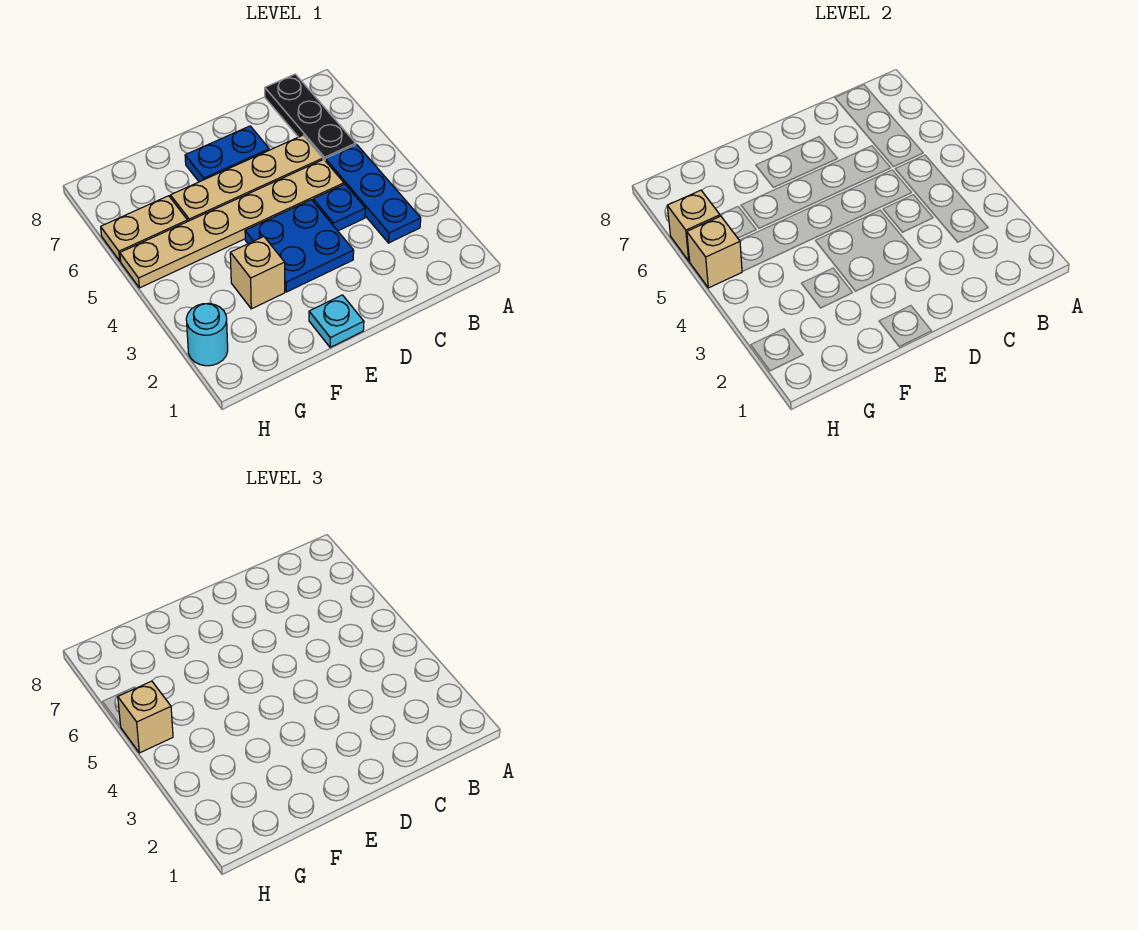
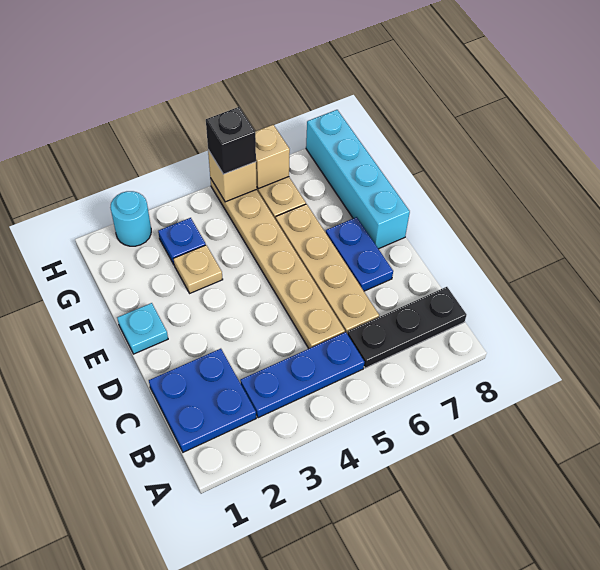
blue plate C4 level 1 -> blue plate G3 level 1
blue plate D3:E4 level 1 -> blue plate B1:C2 level 1
none -> cyan brick E8:H8 level 1
tan brick F3 level 1 -> tan plate F3 level 1
tan brick H5 level 3 -> black brick H5 level 3

